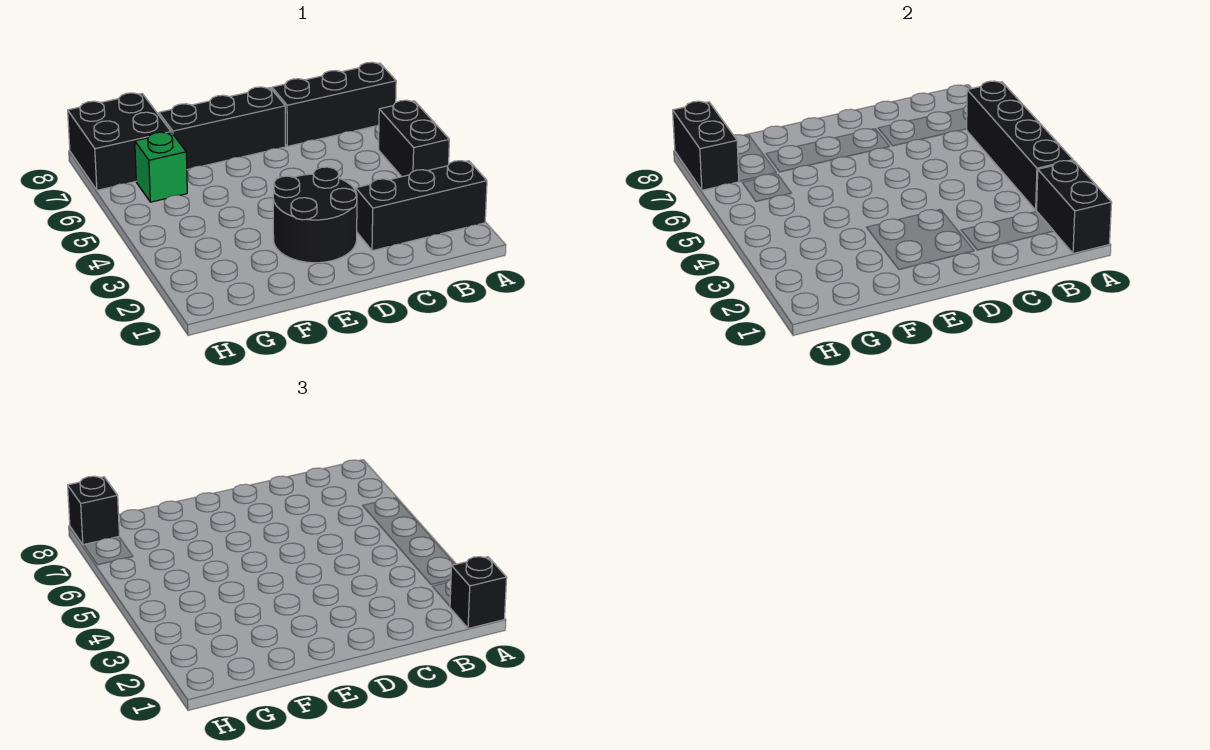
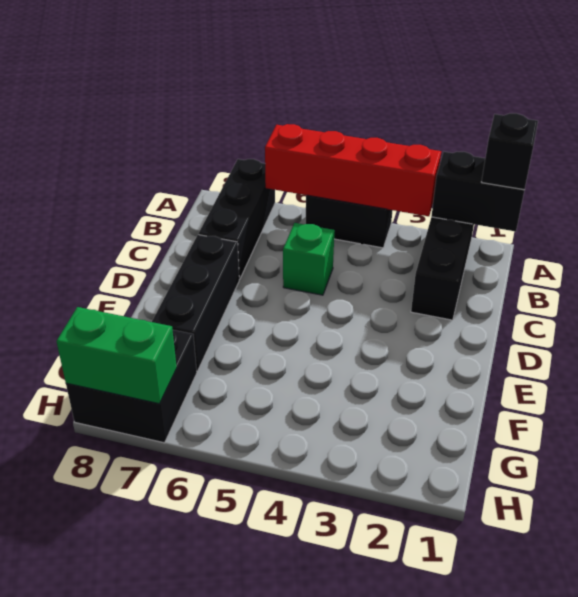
black brick A3:A6 level 2 -> red brick A3:A6 level 2
black round brick D2:E3 level 1 -> none
green brick G6 level 1 -> green brick C5 level 1
black brick H7:H8 level 2 -> green brick H7:H8 level 2
black brick H8 level 3 -> none

